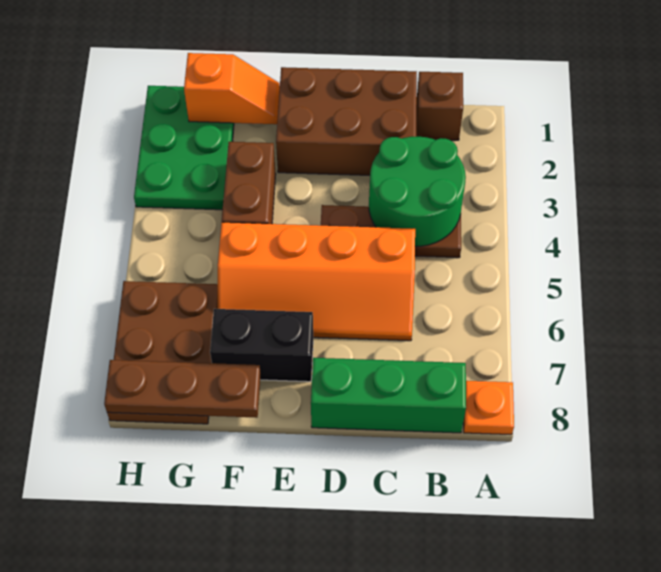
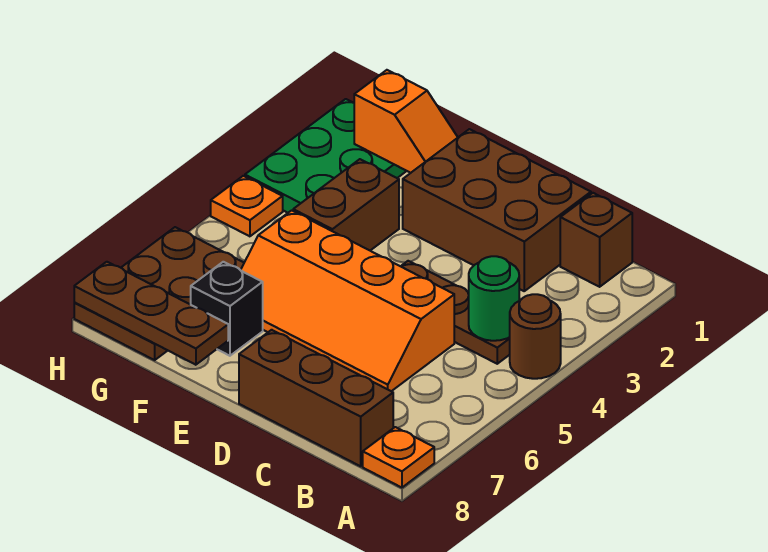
none -> brown round brick A4 level 1
green round brick B3:C4 level 2 -> green round brick B4 level 2
green brick B8:D8 level 1 -> brown brick B8:D8 level 1
black brick E7:F7 level 1 -> black brick F7 level 1
none -> orange plate H4 level 1

